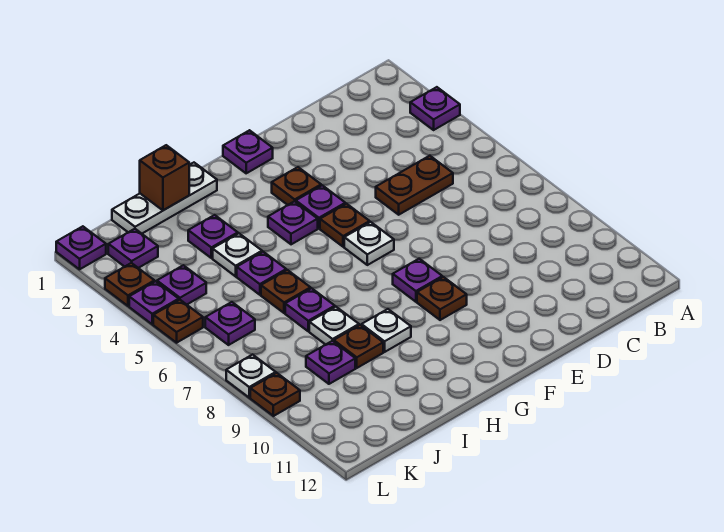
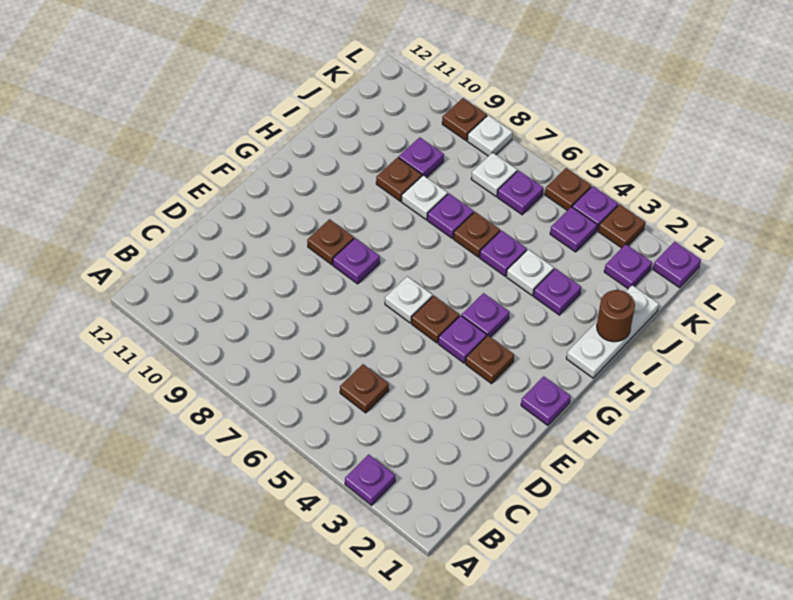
brown plate C5:D5 level 1 -> brown plate C5 level 1
white plate H9 level 1 -> white plate K7 level 1
brown brick I1 level 2 -> brown round brick I1 level 2

